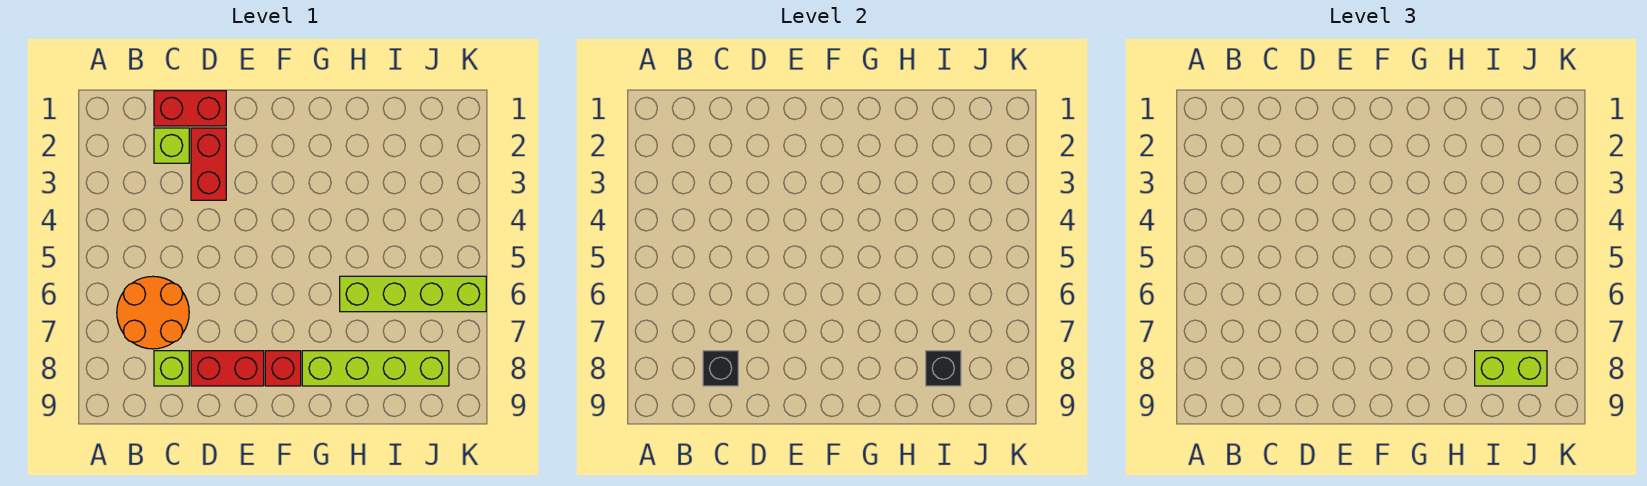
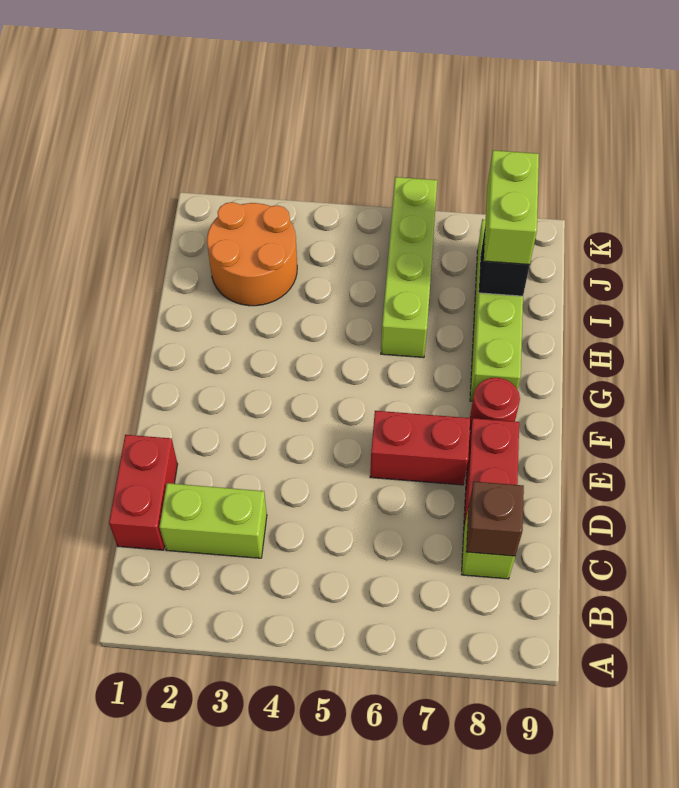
orange round brick B6:C7 level 1 -> orange round brick I2:J3 level 1
lime brick C2 level 1 -> lime brick C2:C3 level 1
black brick C8 level 2 -> brown brick C8 level 2
red brick D2:D3 level 1 -> red brick E6:E7 level 1
red brick F8 level 1 -> red round brick F8 level 1

